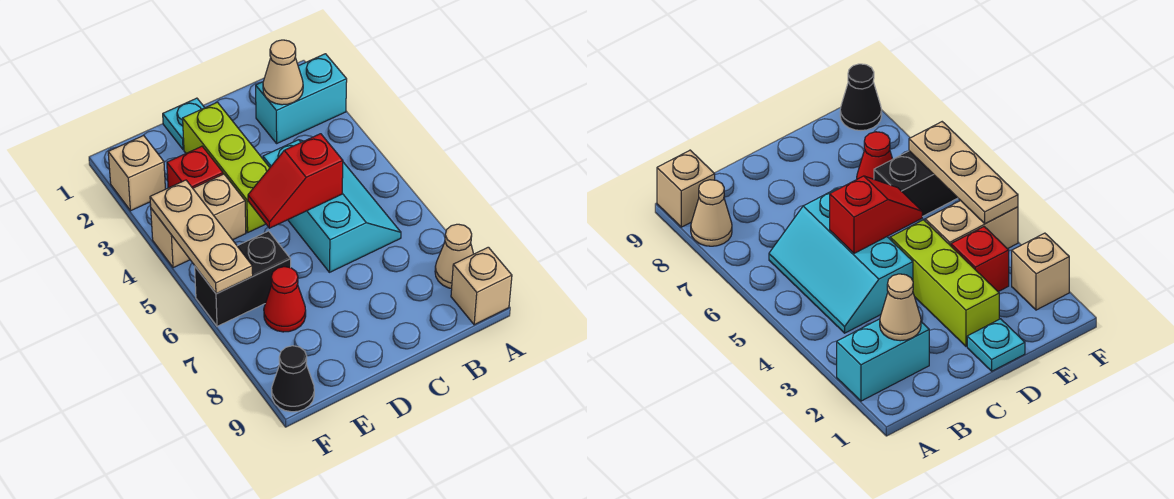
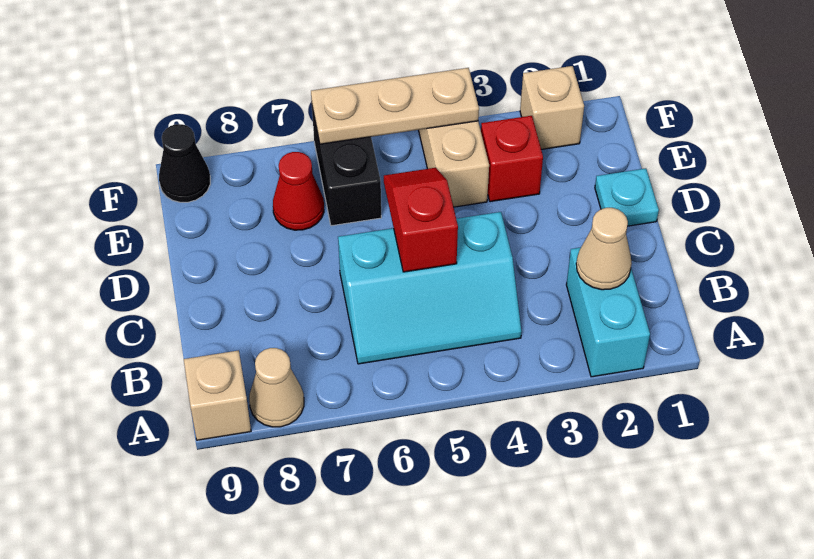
lime brick D2:D4 level 1 -> none

